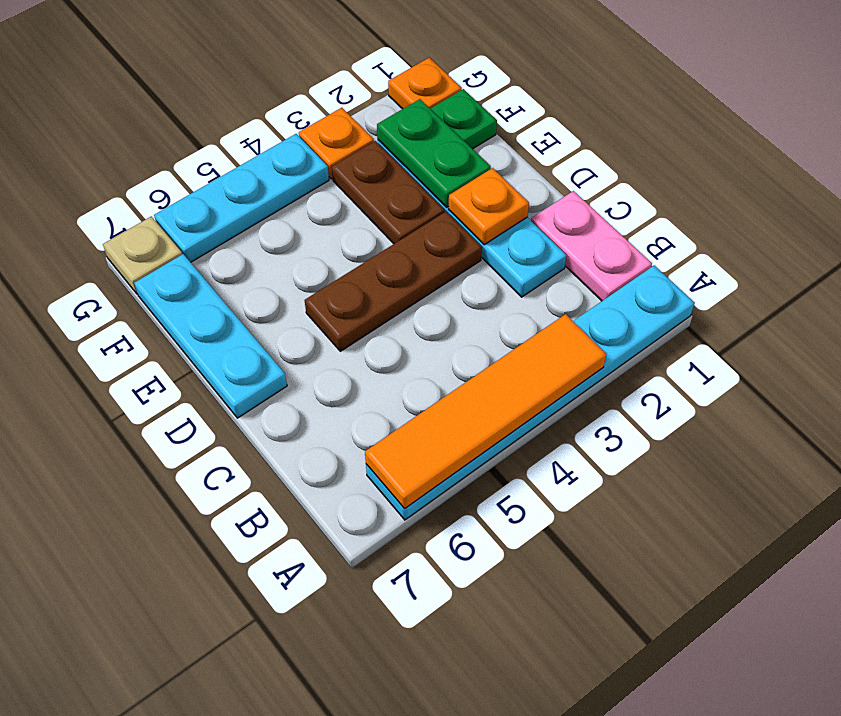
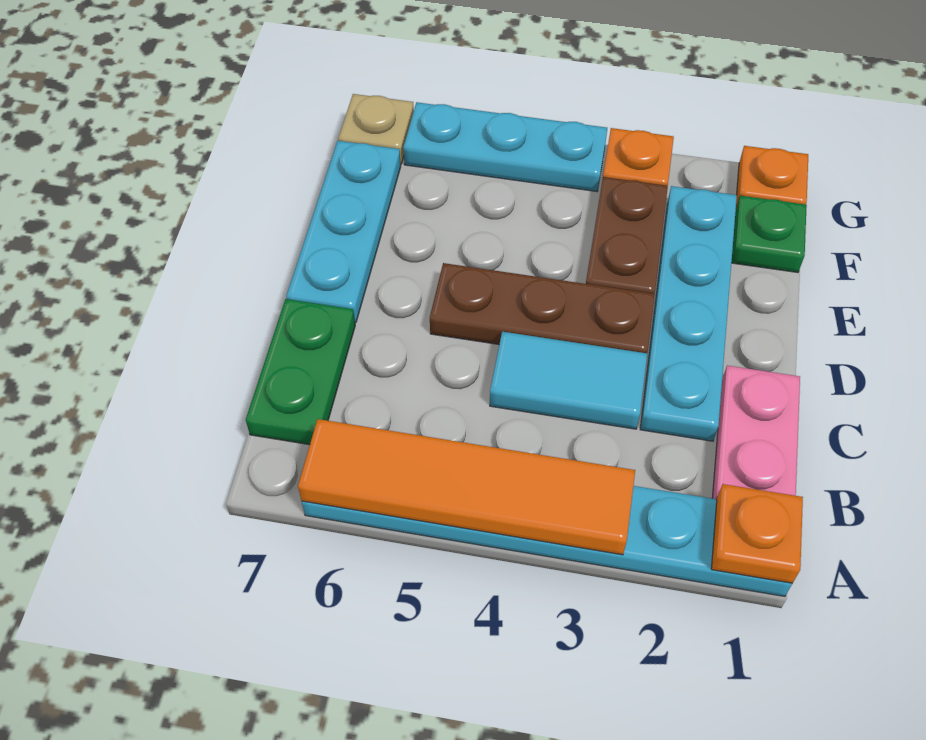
none -> cyan tile C3:C4 level 1
orange plate D2 level 2 -> orange plate A1 level 2
green plate E2:F2 level 2 -> green plate B7:C7 level 1

